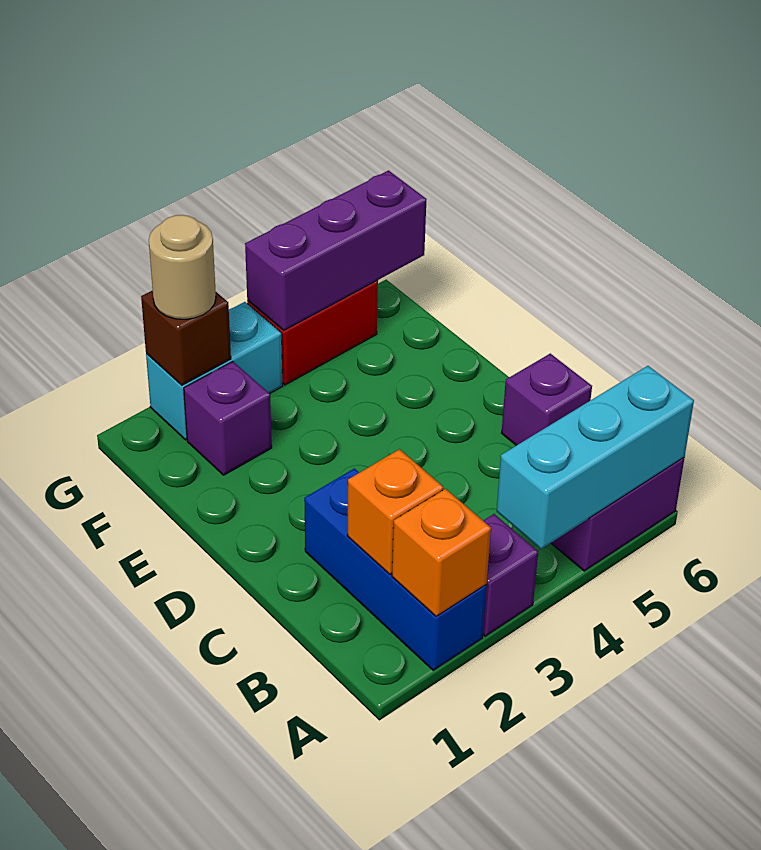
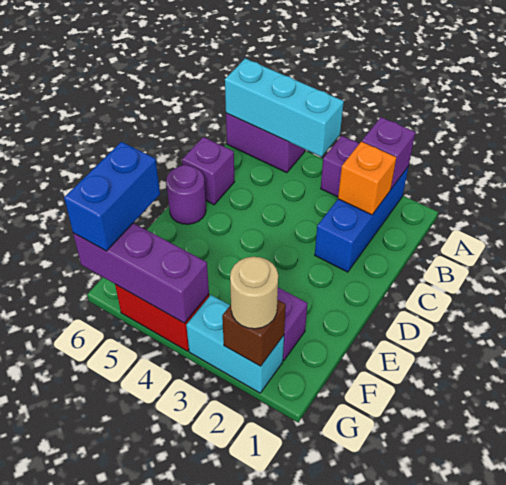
orange brick A2 level 2 -> purple brick A2 level 2
none -> purple round brick D6 level 1
none -> blue brick F6:G6 level 3

